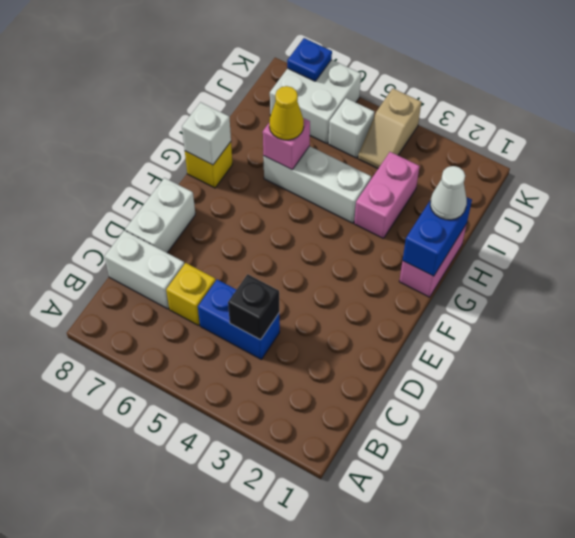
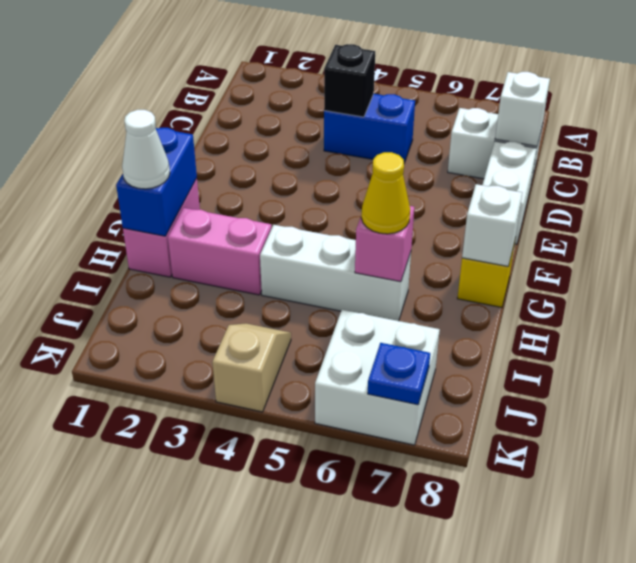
yellow brick C6 level 1 -> none
pink brick H3:I3 level 1 -> pink brick H2:H3 level 1
white brick J5 level 1 -> white brick C8 level 2

